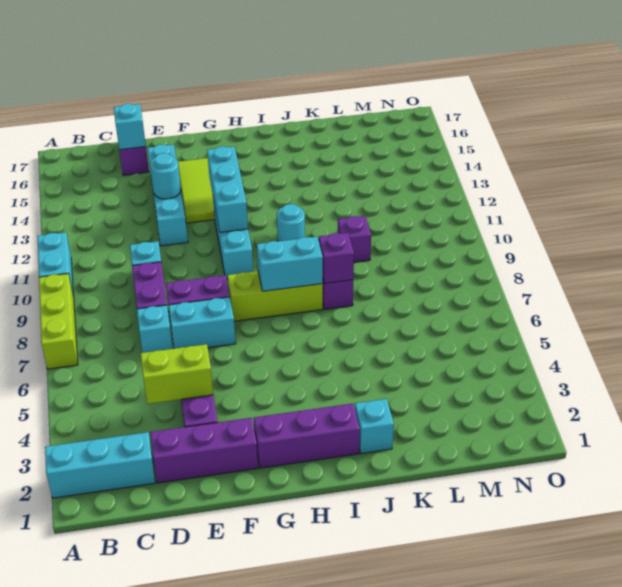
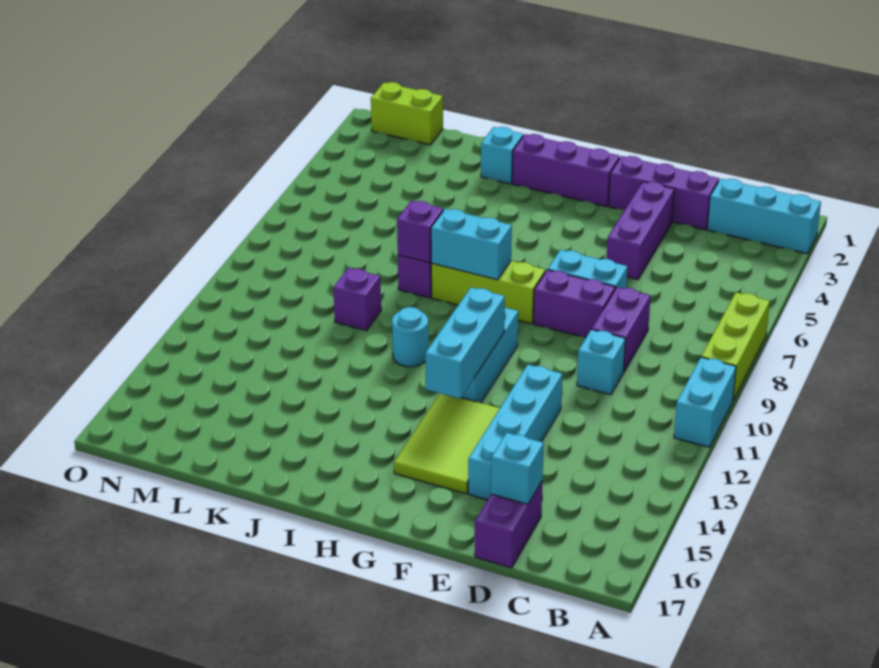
lime brick D4:E4 level 2 -> lime brick M1:N1 level 1
cyan brick D7 level 1 -> none
cyan round brick E13 level 2 -> none

